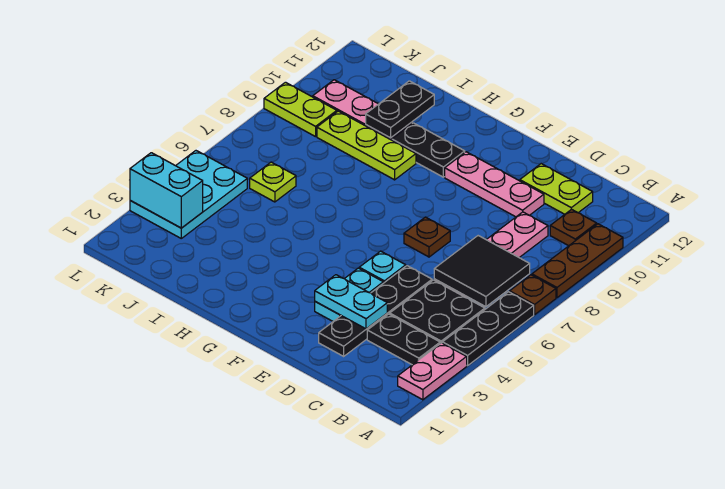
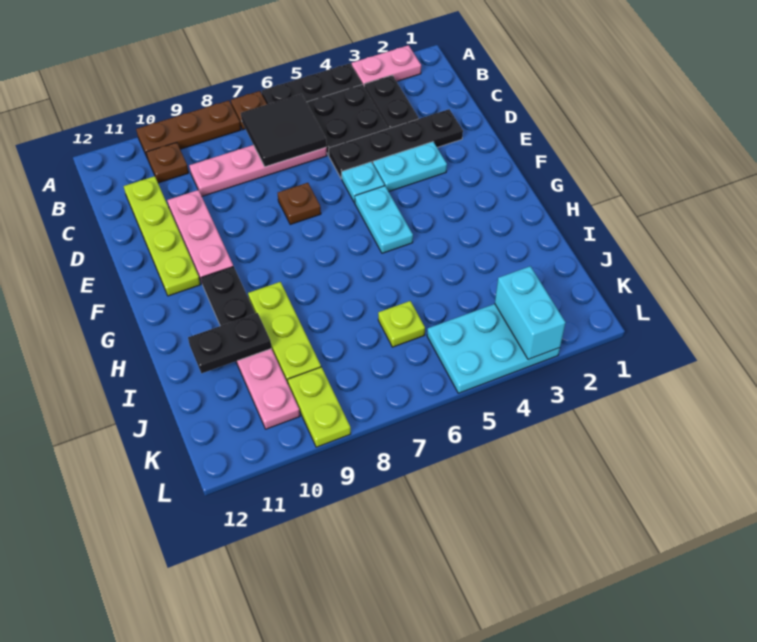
lime plate C11:D11 level 1 -> lime plate C11:F11 level 1
cyan plate D3:E3 level 2 -> cyan plate F5:G5 level 1

